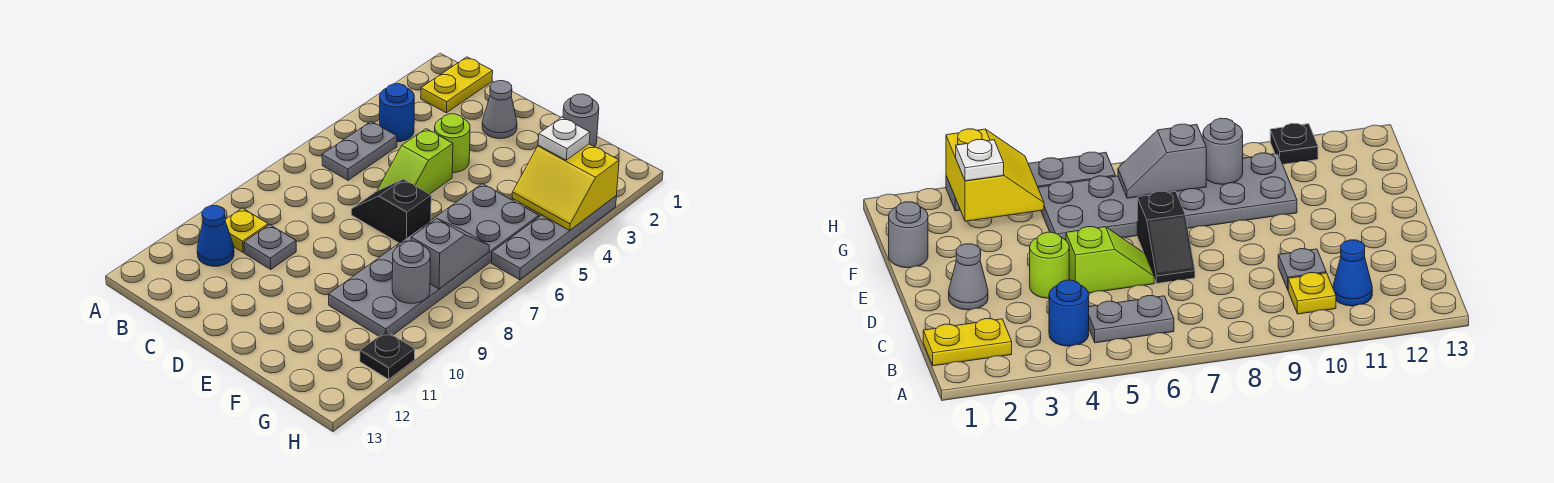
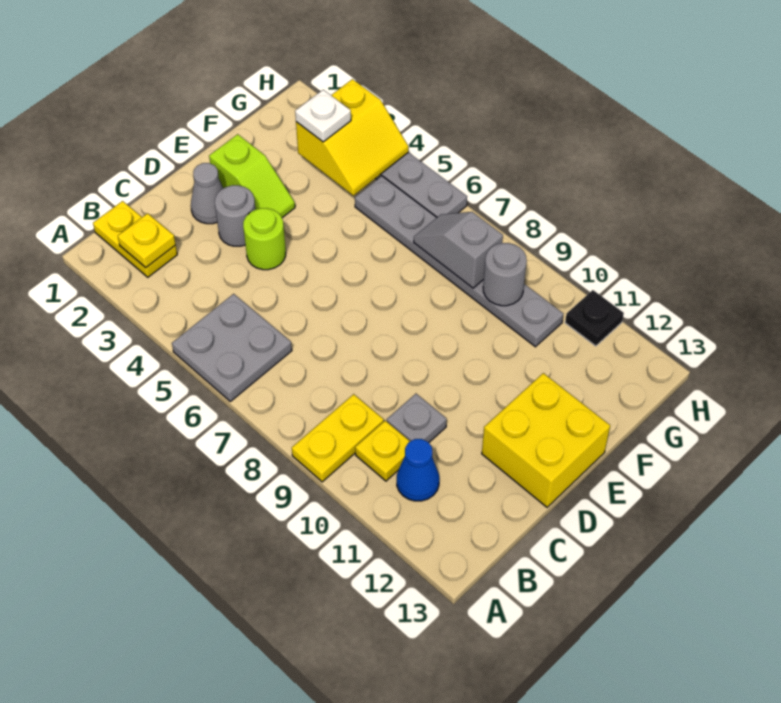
none -> yellow plate A9:B9 level 1
none -> yellow plate B2 level 2
blue round brick B4 level 1 -> none
grey plate B5:B6 level 1 -> grey plate A5:B6 level 1
lime slope D5:D6 level 1 top 5 -> lime slope E2:E3 level 1 top 2
black slope D7:E7 level 1 top E -> none
none -> yellow brick D12:E13 level 1
grey round brick F1 level 1 -> grey round brick D3 level 1
grey plate F5:G10 level 1 -> grey plate G5:G10 level 1

